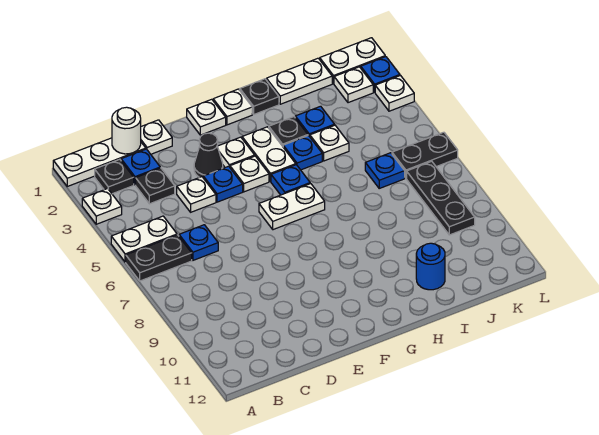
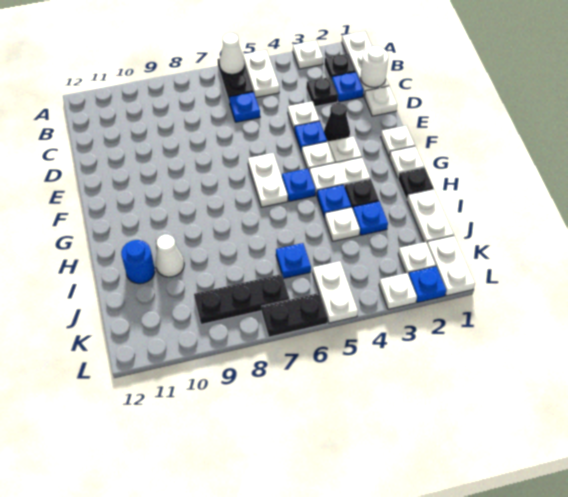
none -> white cone A6 level 2
none -> white cone I10 level 1
none -> white plate K5:L5 level 1
black plate K6:L6 level 1 -> black plate L6:L7 level 1

